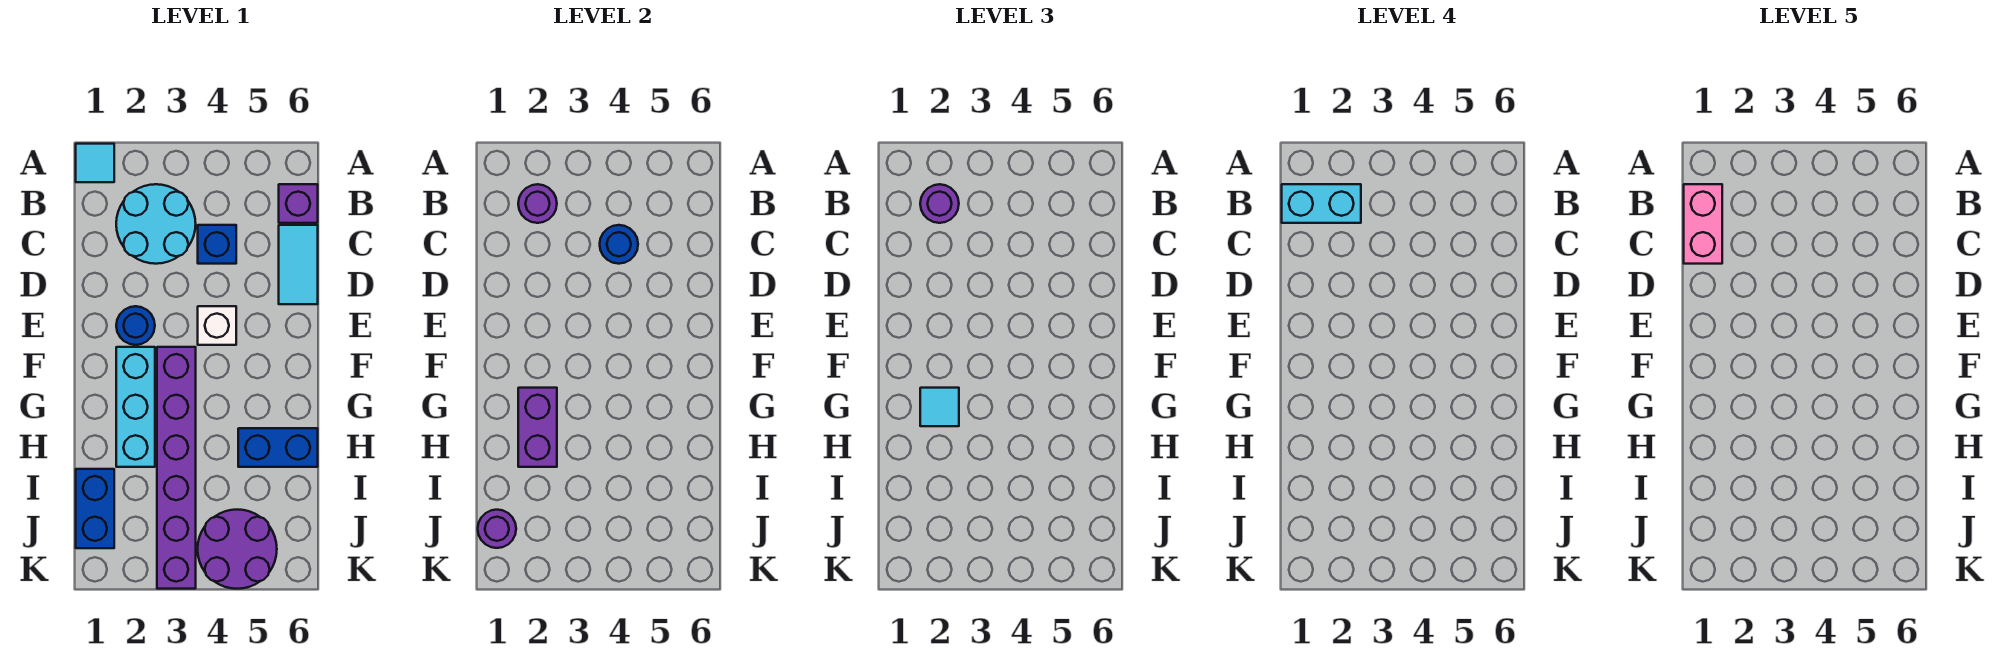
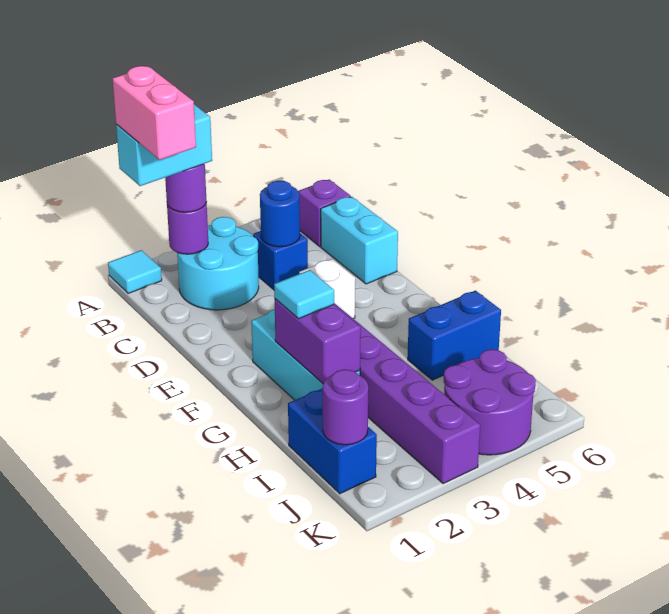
cyan tile C6:D6 level 1 -> cyan brick C6:D6 level 1
blue round brick E2 level 1 -> none

